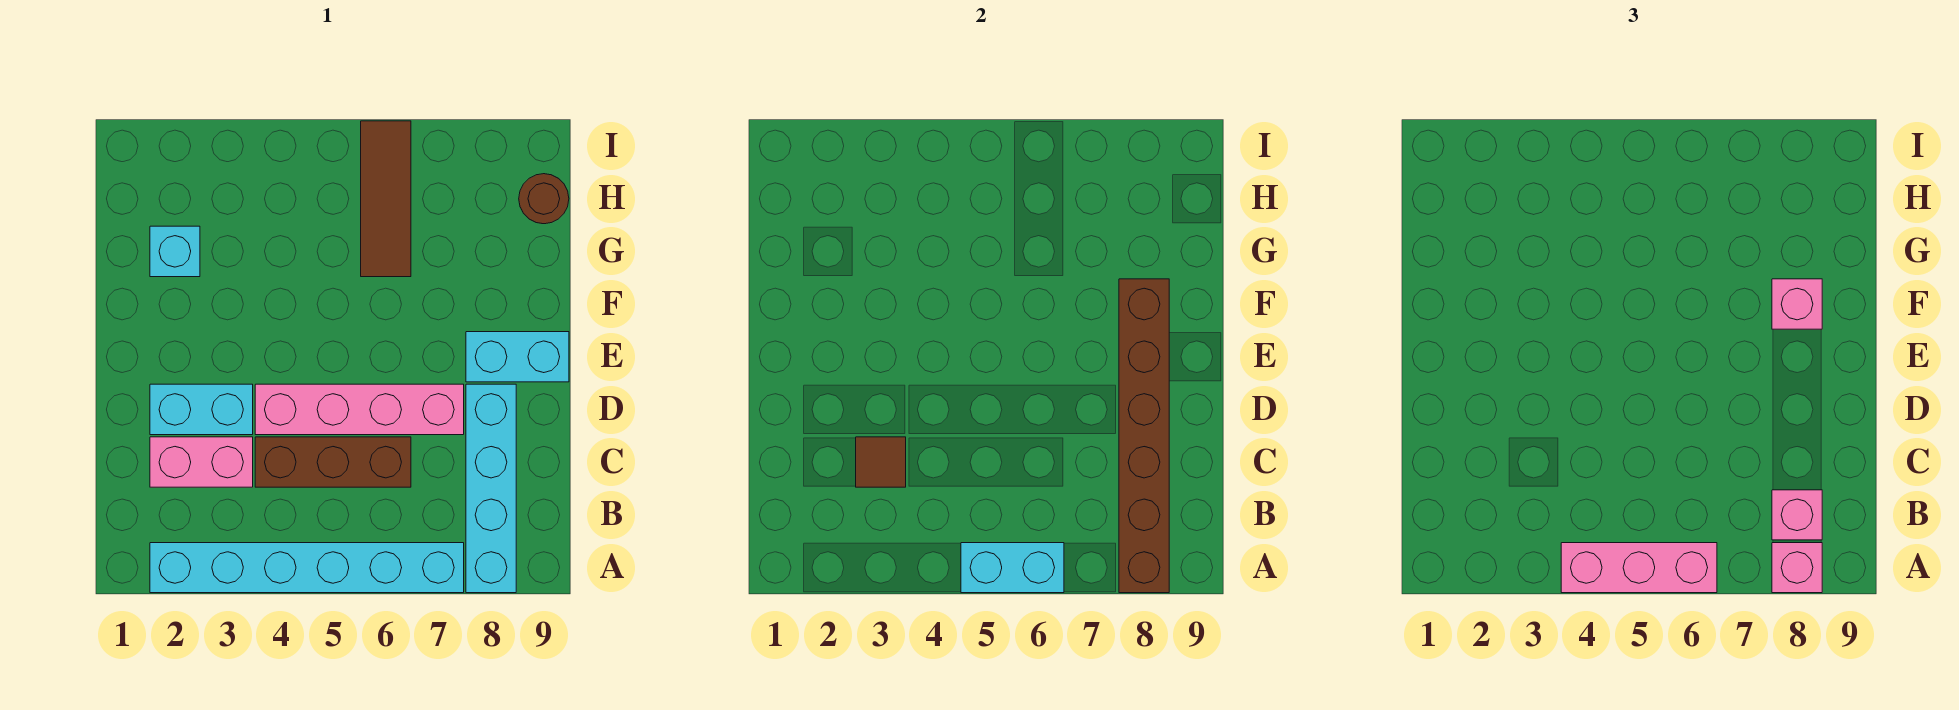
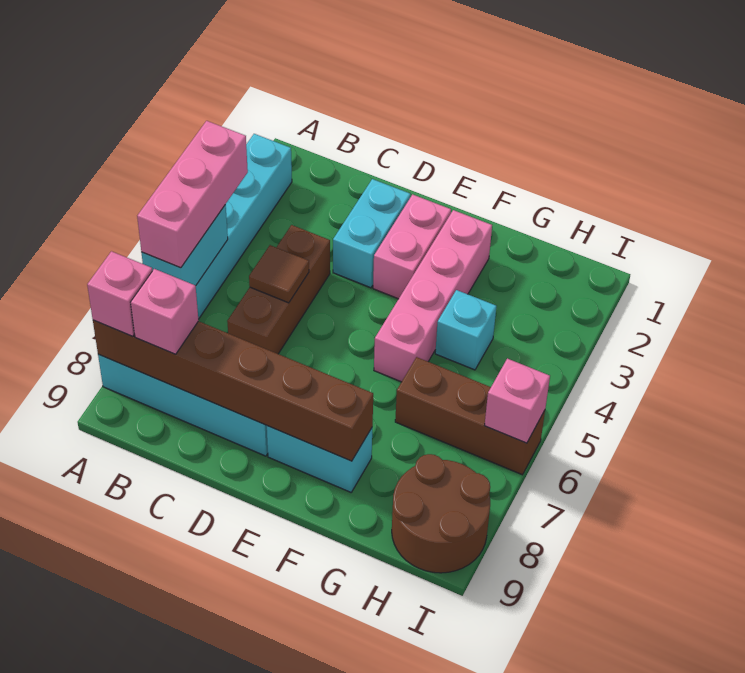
pink brick C2:C3 level 1 -> pink brick E2:E3 level 1
brown tile C3 level 2 -> brown tile C5 level 2
pink brick D4:D7 level 1 -> pink brick F2:F5 level 1
cyan brick E8:E9 level 1 -> cyan brick E8:F8 level 1
pink brick F8 level 3 -> pink brick I6 level 2
cyan brick G2 level 1 -> cyan brick G4 level 1
brown tile G6:I6 level 1 -> brown brick G6:I6 level 1
brown round brick H9 level 1 -> brown round brick H8:I9 level 1

